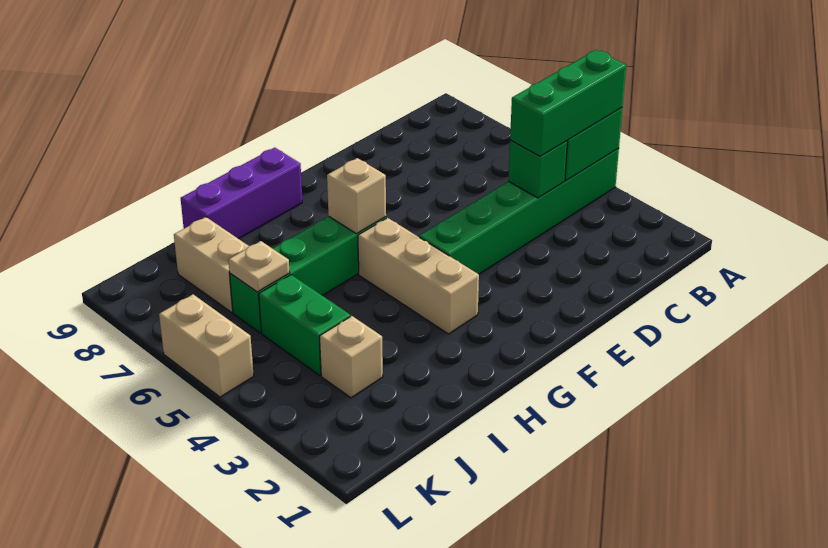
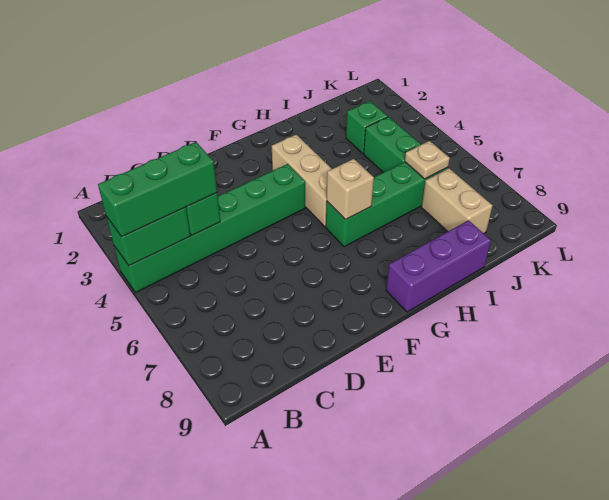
tan brick J3 level 1 -> green brick J3 level 1
tan brick L5:L6 level 1 -> none

